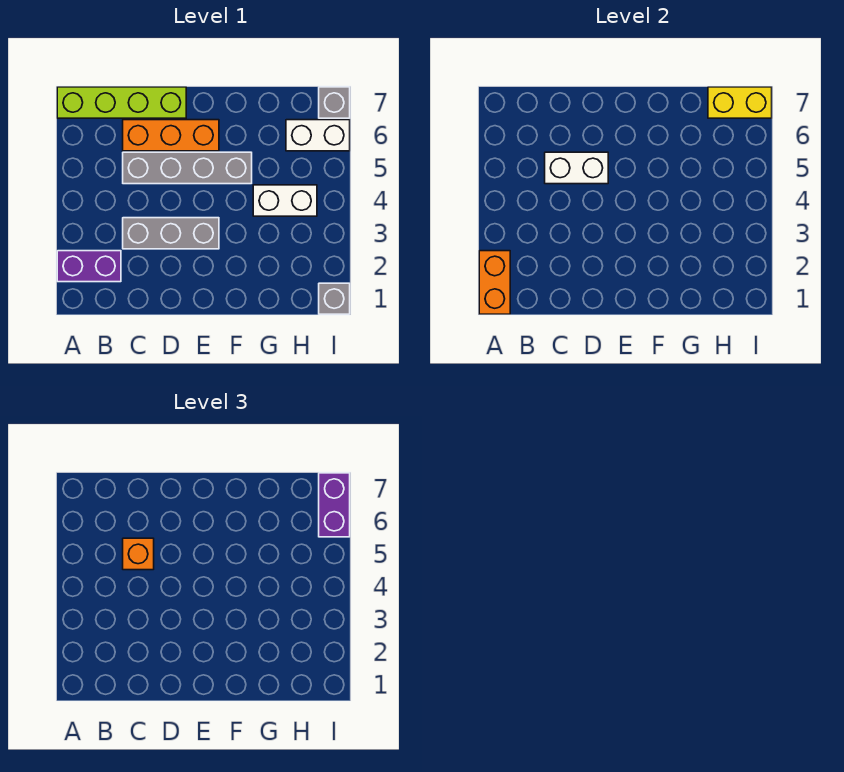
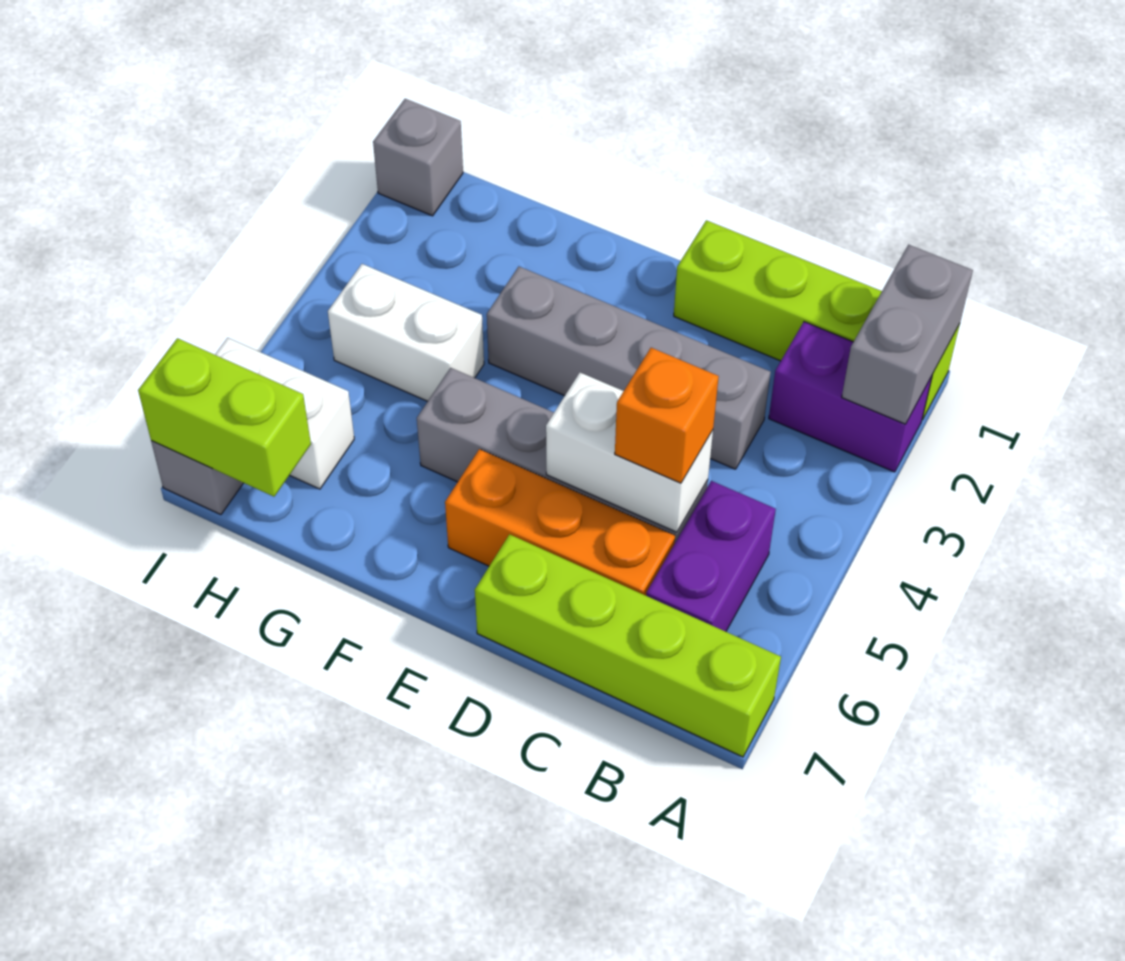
none -> lime brick A1:D1 level 1
orange brick A1:A2 level 2 -> grey brick A1:A2 level 2
grey brick C3:E3 level 1 -> grey brick C3:F3 level 1
yellow brick H7:I7 level 2 -> lime brick H7:I7 level 2
purple brick I6:I7 level 3 -> purple brick B5:B6 level 1

